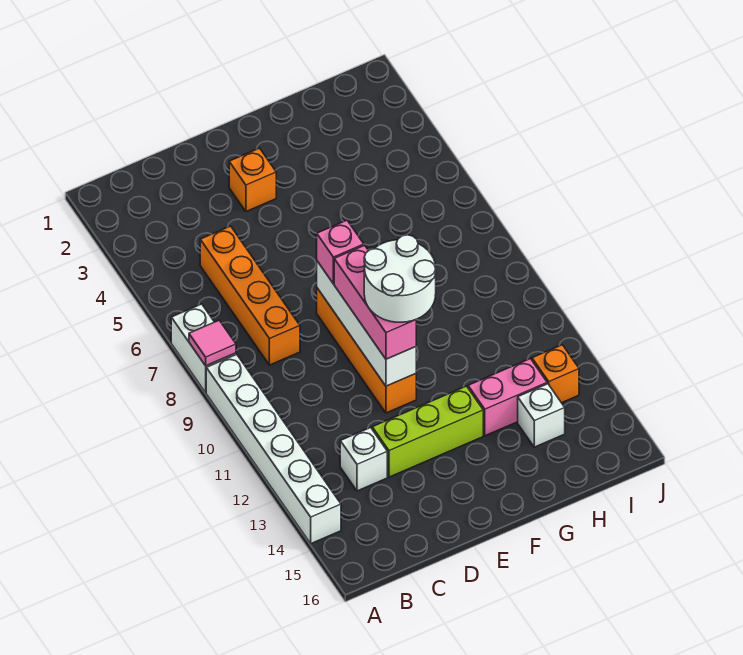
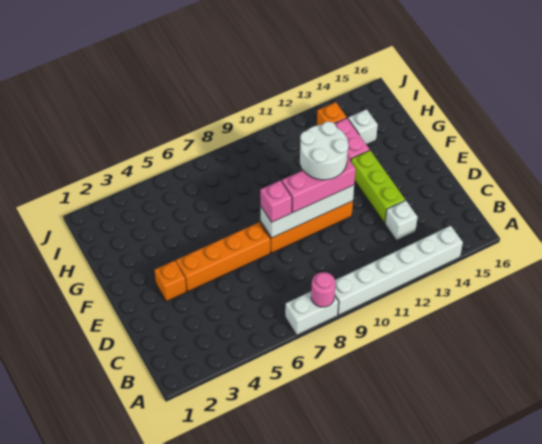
pink tile A8 level 2 -> pink round brick A8 level 2
orange brick C5:C8 level 1 -> orange brick E4:E7 level 1

